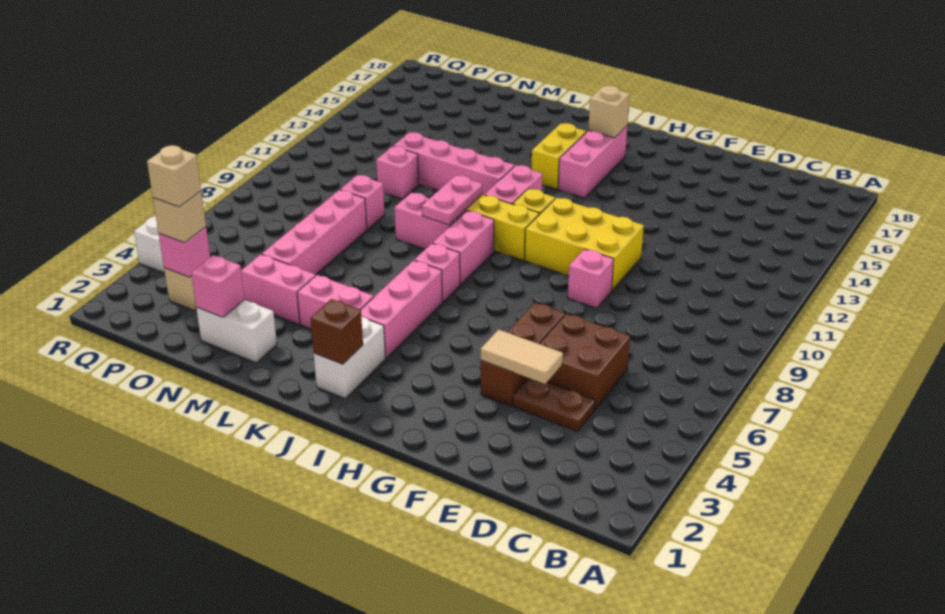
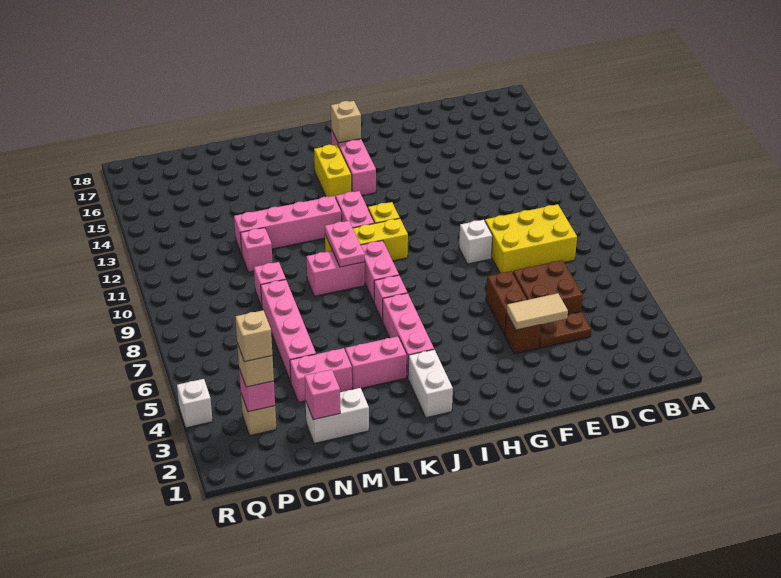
pink brick F9 level 1 -> white brick F9 level 1
yellow brick F10:H11 level 1 -> yellow brick C8:E9 level 1
brown brick J2 level 2 -> none

